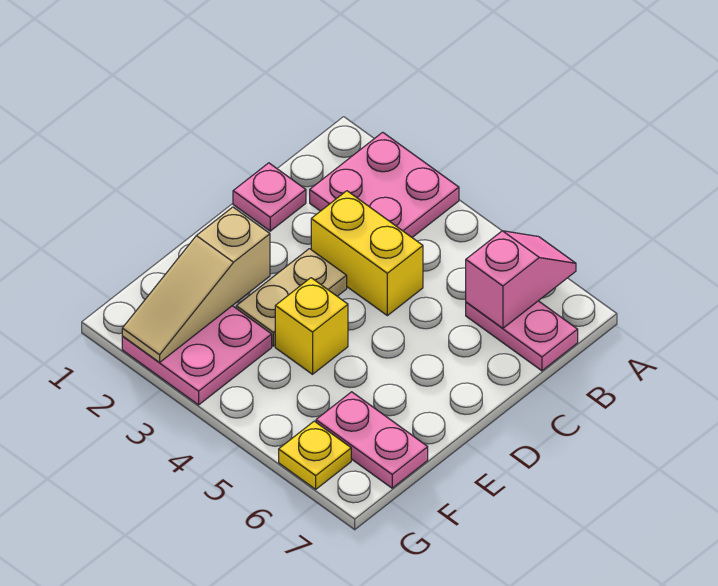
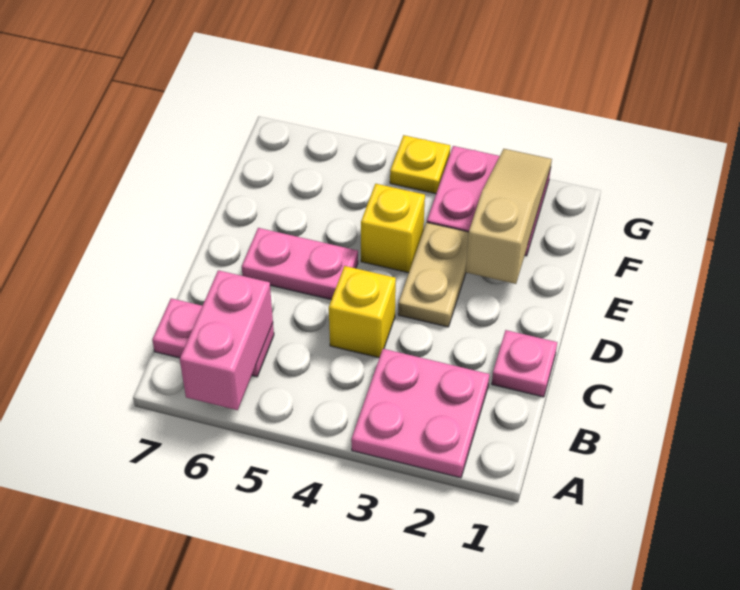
pink slope A6:B6 level 2 top B -> pink brick A6:B6 level 2
yellow brick C3:C4 level 1 -> yellow brick C4 level 1
pink plate F6:F7 level 1 -> pink plate D5:D6 level 1
yellow plate G6 level 1 -> yellow plate G4 level 1

